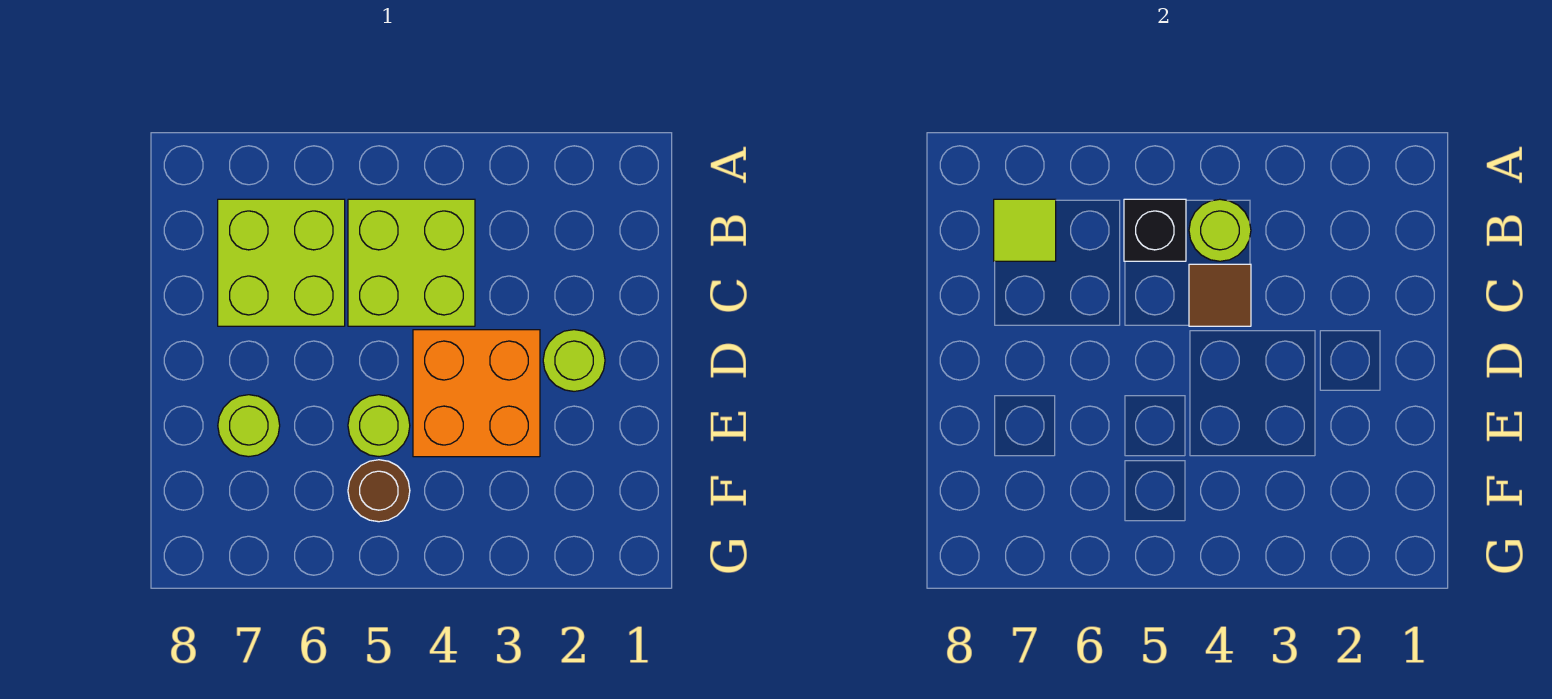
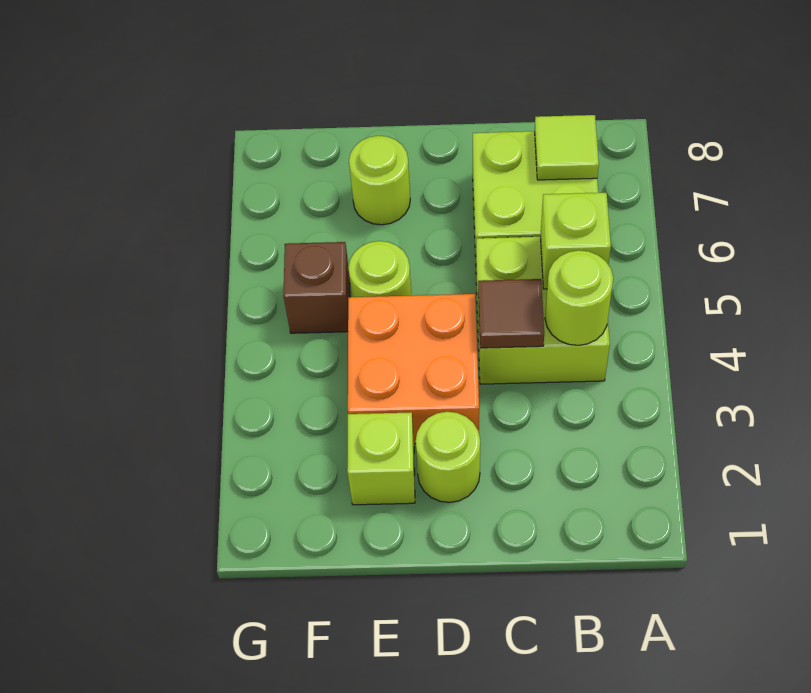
black brick B5 level 2 -> lime brick B5 level 2
none -> lime brick E2 level 1
brown round brick F5 level 1 -> brown brick F5 level 1

